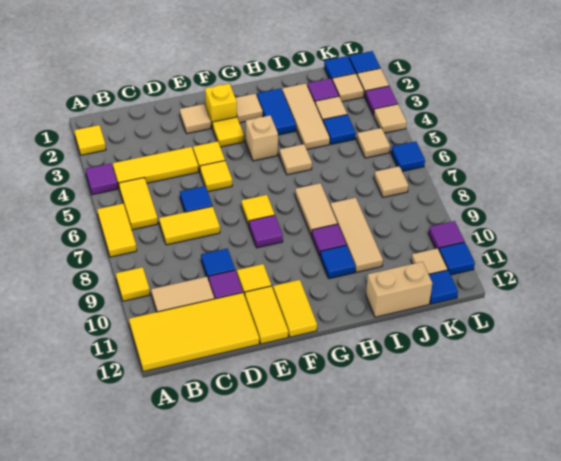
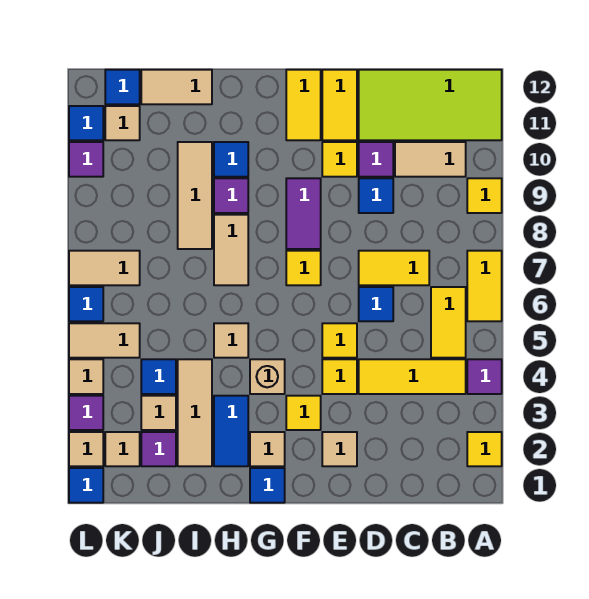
yellow tile A11:D12 level 1 -> lime tile A11:D12 level 1
yellow brick F2 level 1 -> none
purple tile F8 level 1 -> purple tile F8:F9 level 1
tan brick I12:J12 level 1 -> tan tile I12:J12 level 1
blue tile K1 level 1 -> blue tile G1 level 1
tan tile K5 level 1 -> tan tile K5:L5 level 1
tan tile K7 level 1 -> tan tile K7:L7 level 1

